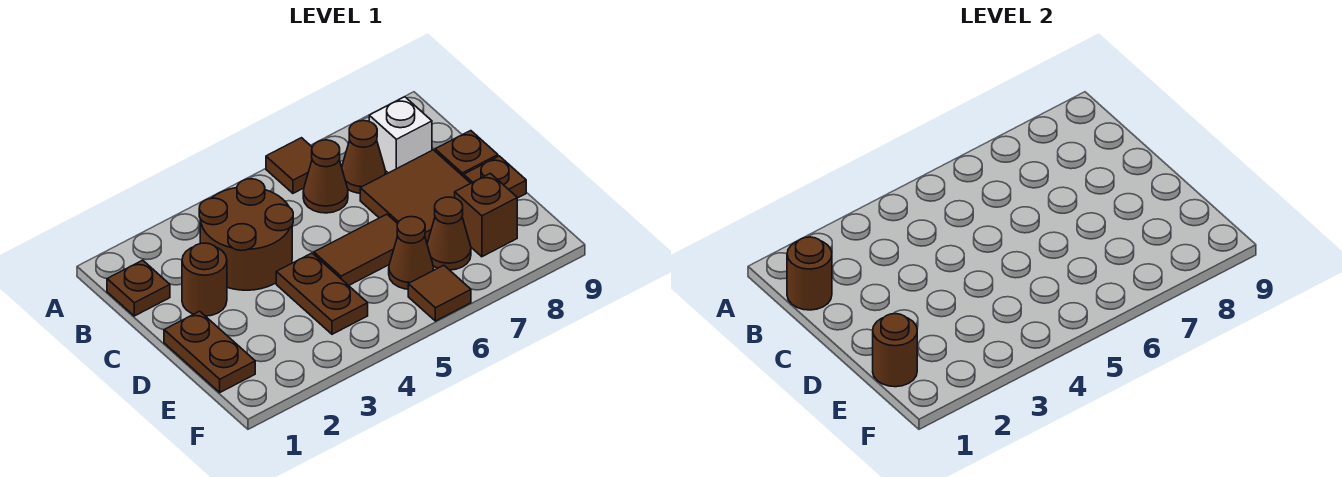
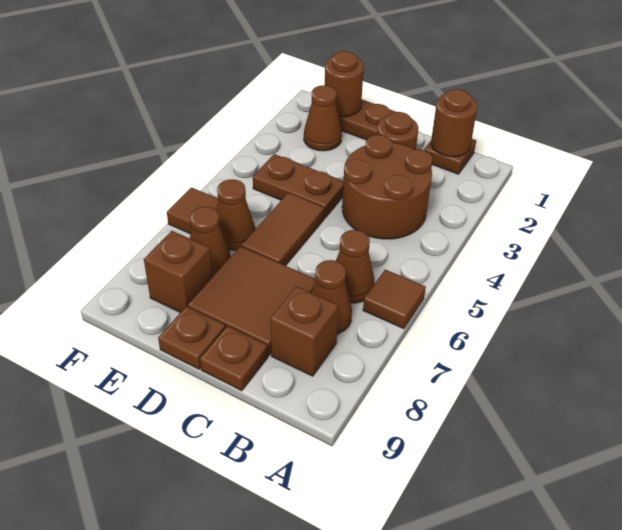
white brick B8 level 1 -> brown brick B8 level 1
none -> brown cone E2 level 1

